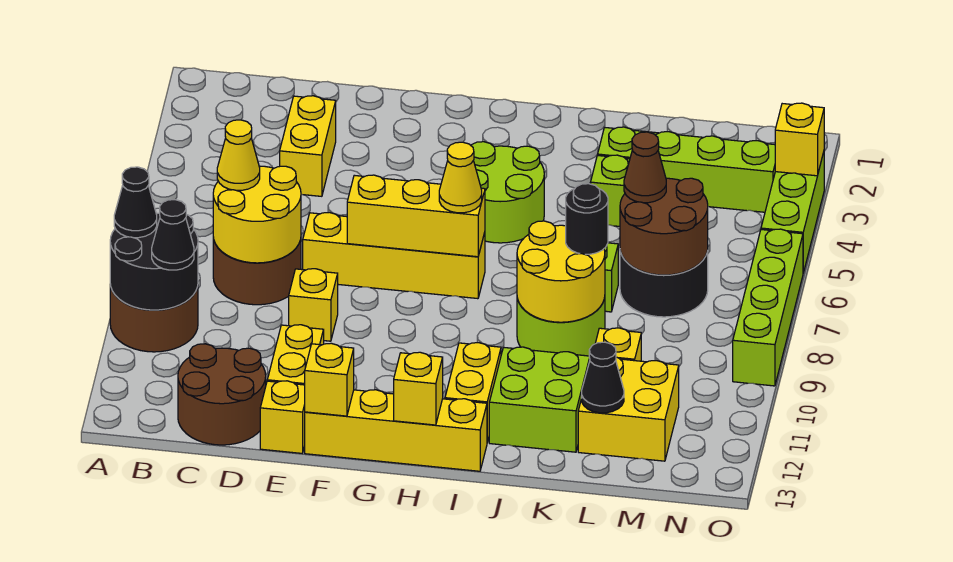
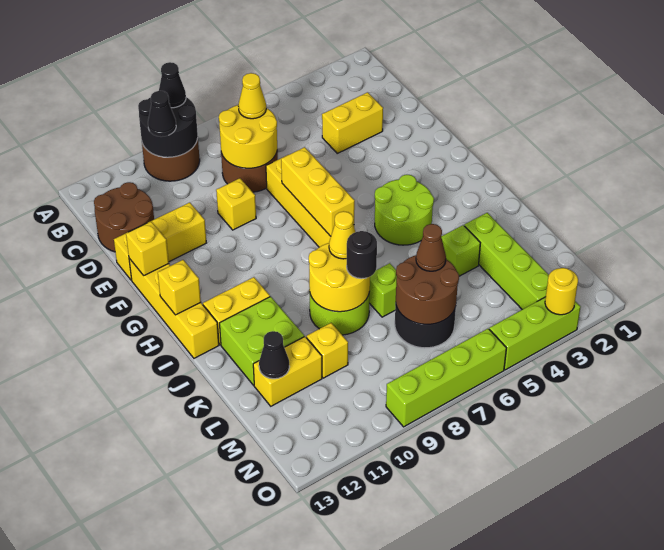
yellow cone H7 level 3 -> yellow cone J8 level 3
yellow brick L11:M12 level 1 -> yellow brick L11:L12 level 1
yellow brick O3 level 2 -> yellow round brick O3 level 2

